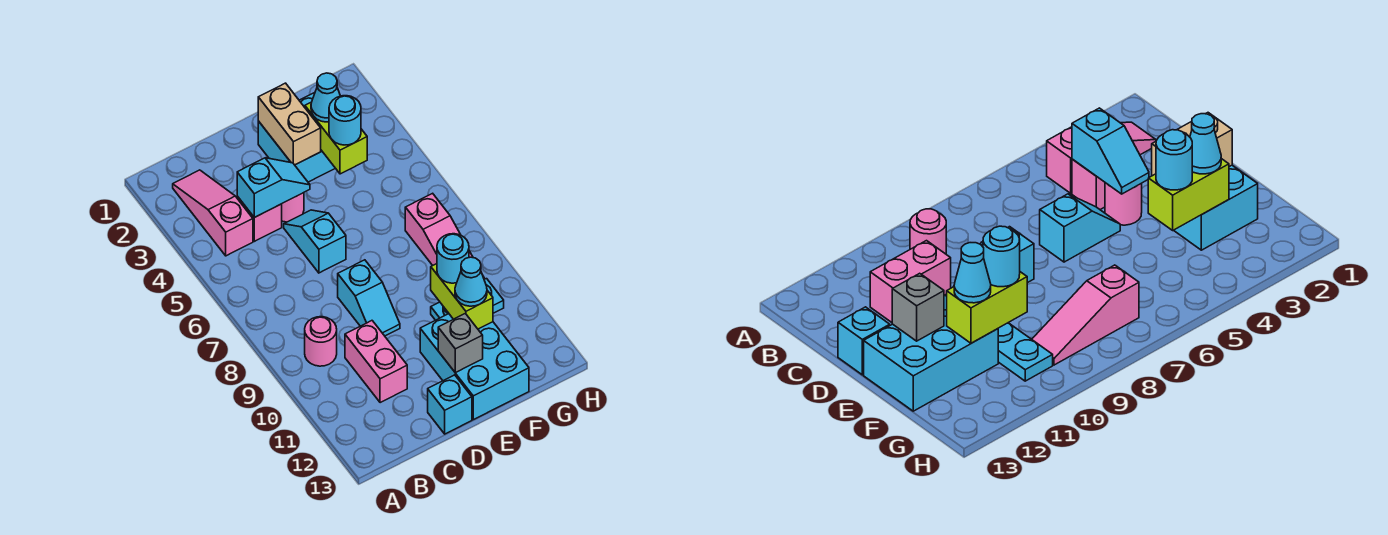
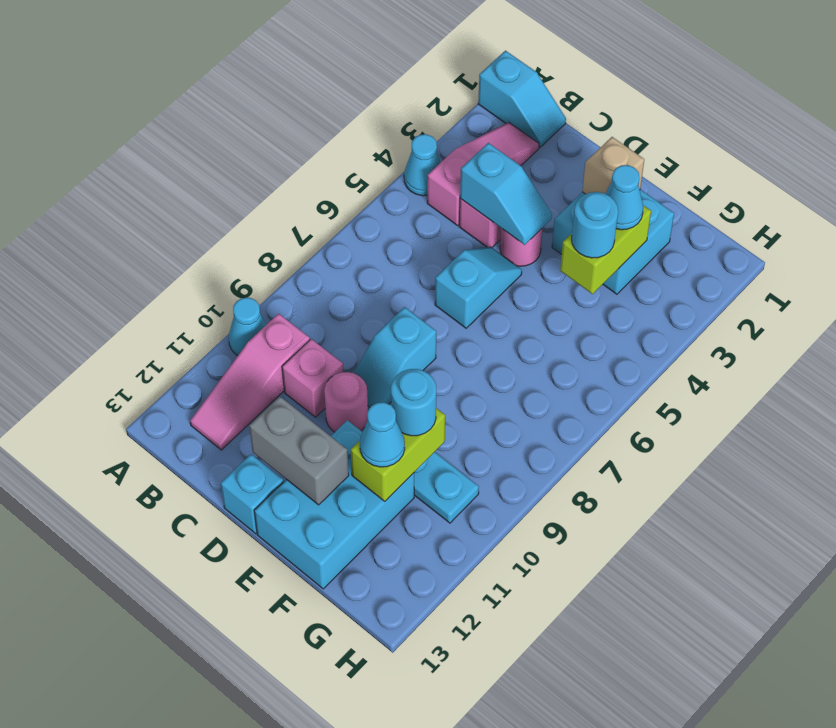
none -> cyan slope A1:B1 level 1 top A
none -> cyan cone A4 level 1
none -> cyan cone A10 level 1
pink round brick B9 level 1 -> pink round brick D10 level 1
pink brick C10:C11 level 1 -> pink brick C10 level 1
tan brick E2:E3 level 2 -> tan brick E2 level 2
grey brick E12 level 2 -> grey brick D12:E12 level 2
pink slope G7:G9 level 1 top 7 -> pink slope B10:B12 level 1 top 10

